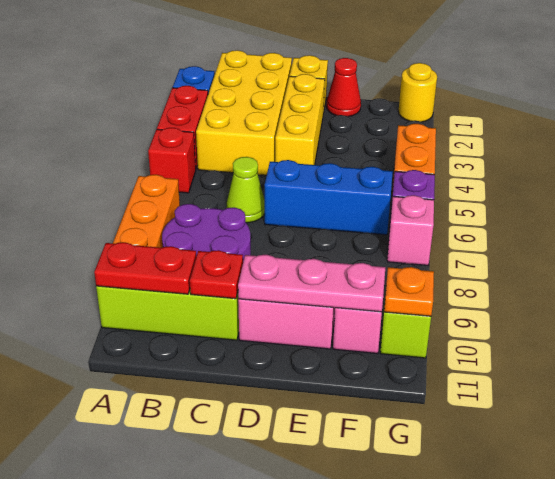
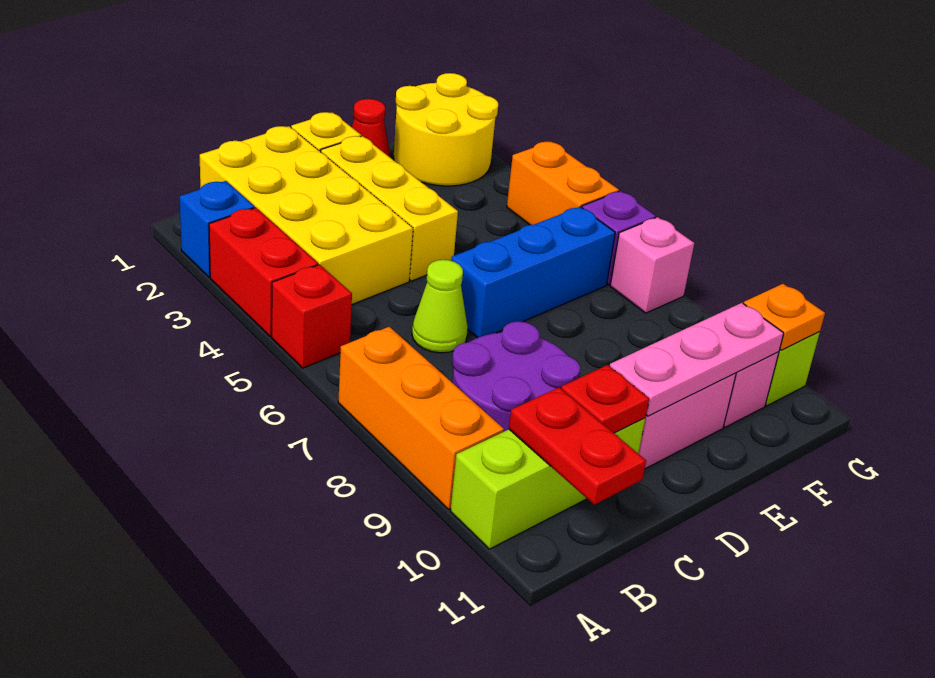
red plate A10:B10 level 2 -> red plate B10:B11 level 2
yellow round brick G1 level 1 -> yellow round brick F1:G2 level 1

